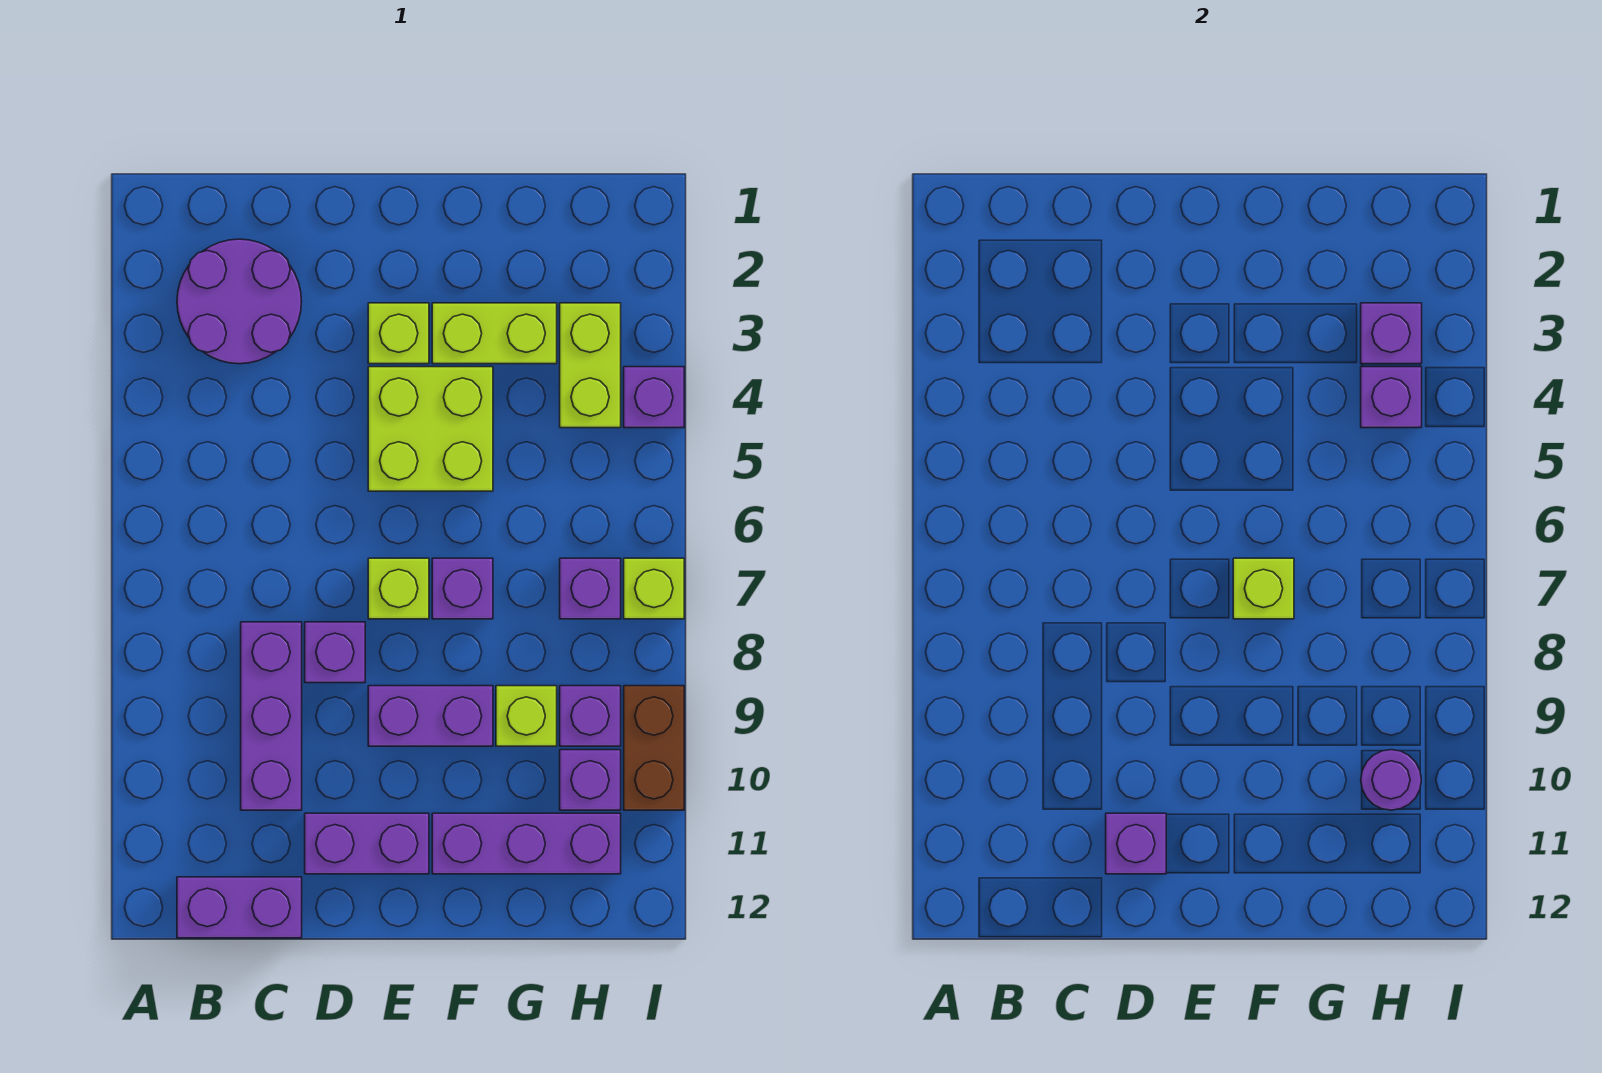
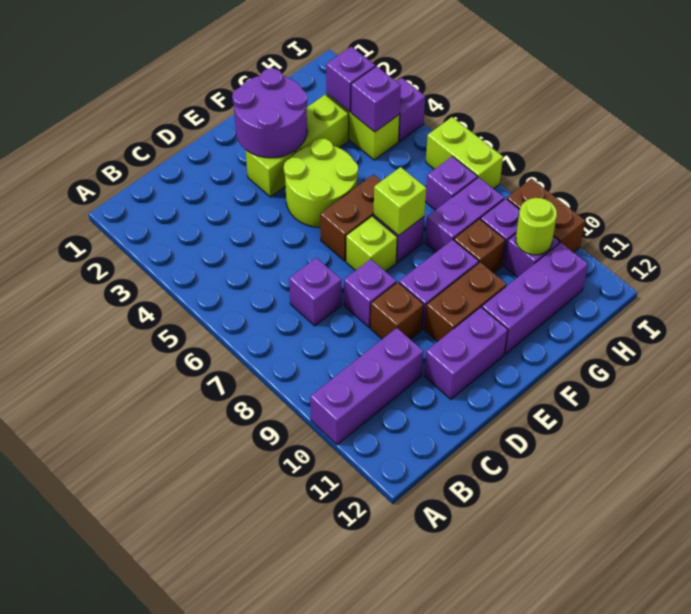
purple round brick B2:C3 level 1 -> purple round brick E2:F3 level 2
purple brick B12:C12 level 1 -> purple brick G8:H8 level 1
purple brick C8:C10 level 1 -> purple brick A10:C10 level 1
none -> brown brick D9 level 1
purple brick D11 level 2 -> purple brick C7 level 1
lime brick E4:F5 level 1 -> lime round brick E4:F5 level 1
none -> brown brick E6:F6 level 1
none -> brown brick E10:F10 level 1
lime brick G9 level 1 -> brown brick G9 level 1
purple round brick H10 level 2 -> lime round brick H10 level 2
lime brick I7 level 1 -> lime brick I6:I7 level 1

